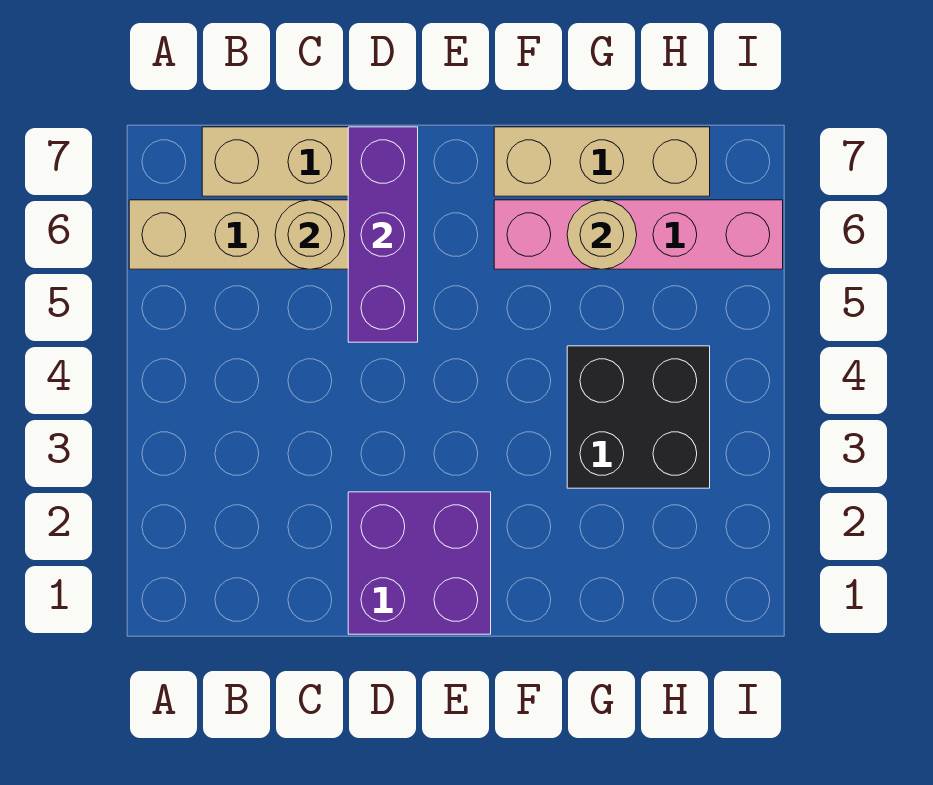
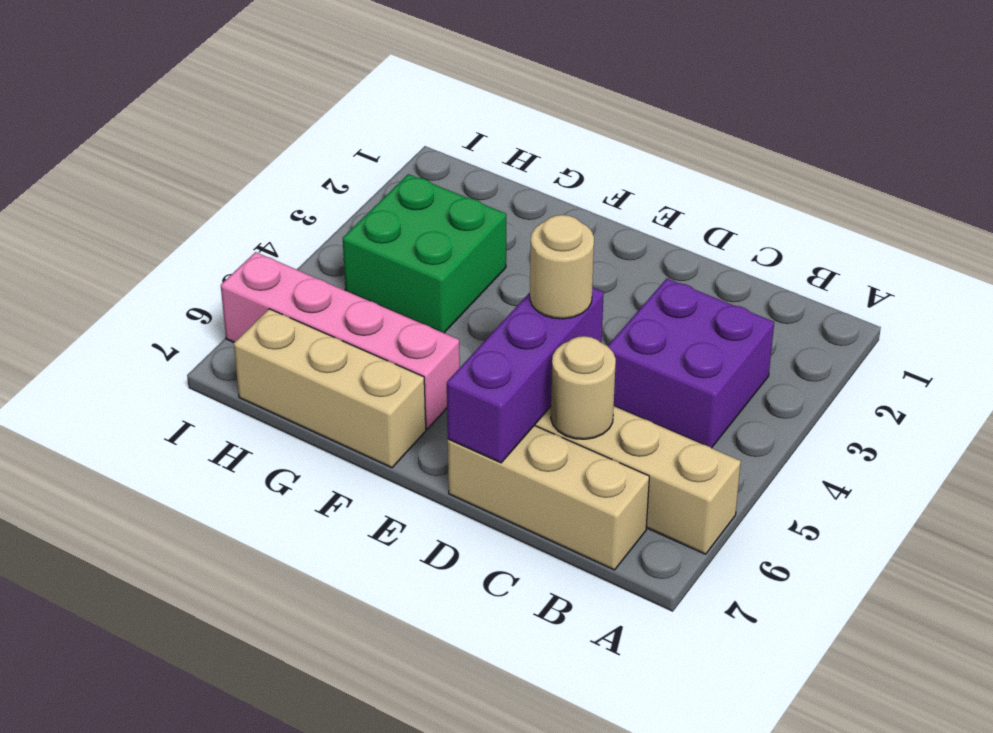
purple brick D1:E2 level 1 -> purple brick B3:C4 level 1
black brick G3:H4 level 1 -> green brick G3:H4 level 1
tan round brick G6 level 2 -> tan round brick D5 level 3

